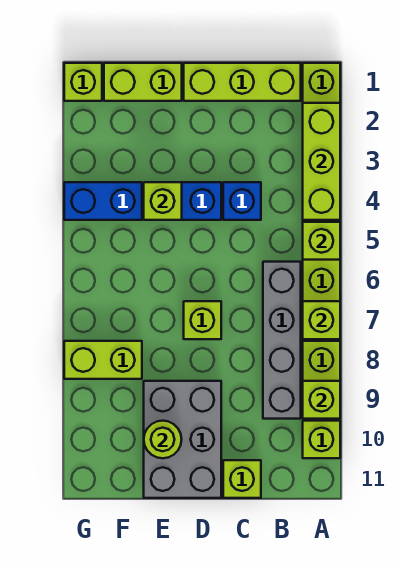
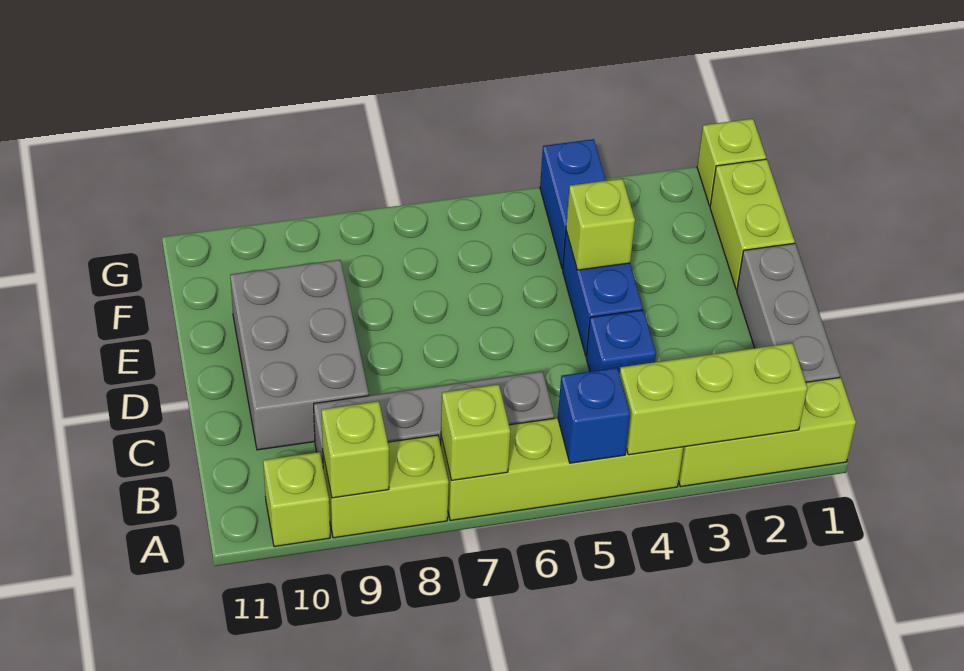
lime brick A5 level 2 -> blue brick A5 level 2
lime brick B1:D1 level 1 -> grey brick B1:D1 level 1
lime brick C11 level 1 -> none
lime brick D7 level 1 -> none
grey brick D9:E11 level 1 -> grey brick C9:E10 level 1
lime round brick E10 level 2 -> none
lime brick F8:G8 level 1 -> none

